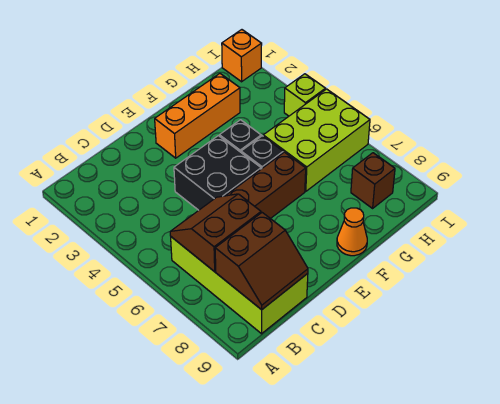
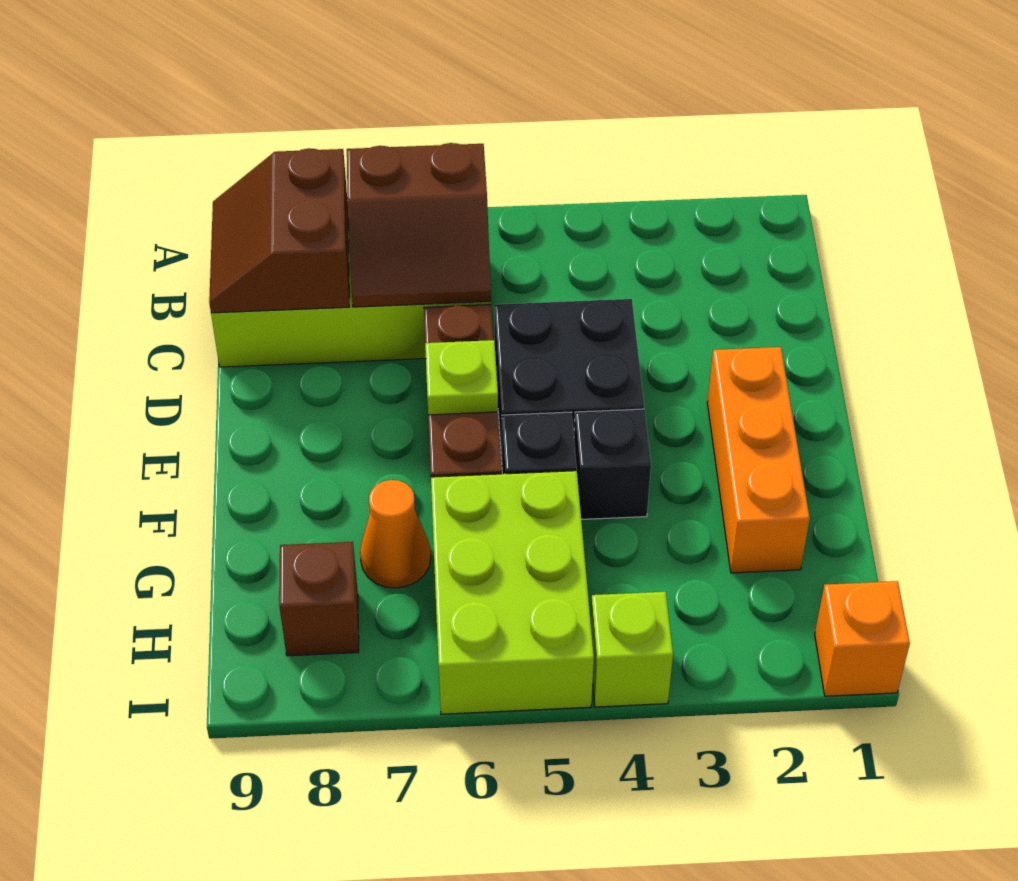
brown slope B6:C7 level 2 top 7 -> brown slope B6:C7 level 2 top B
none -> lime plate E6 level 2
orange cone F9 level 1 -> orange cone G7 level 1

